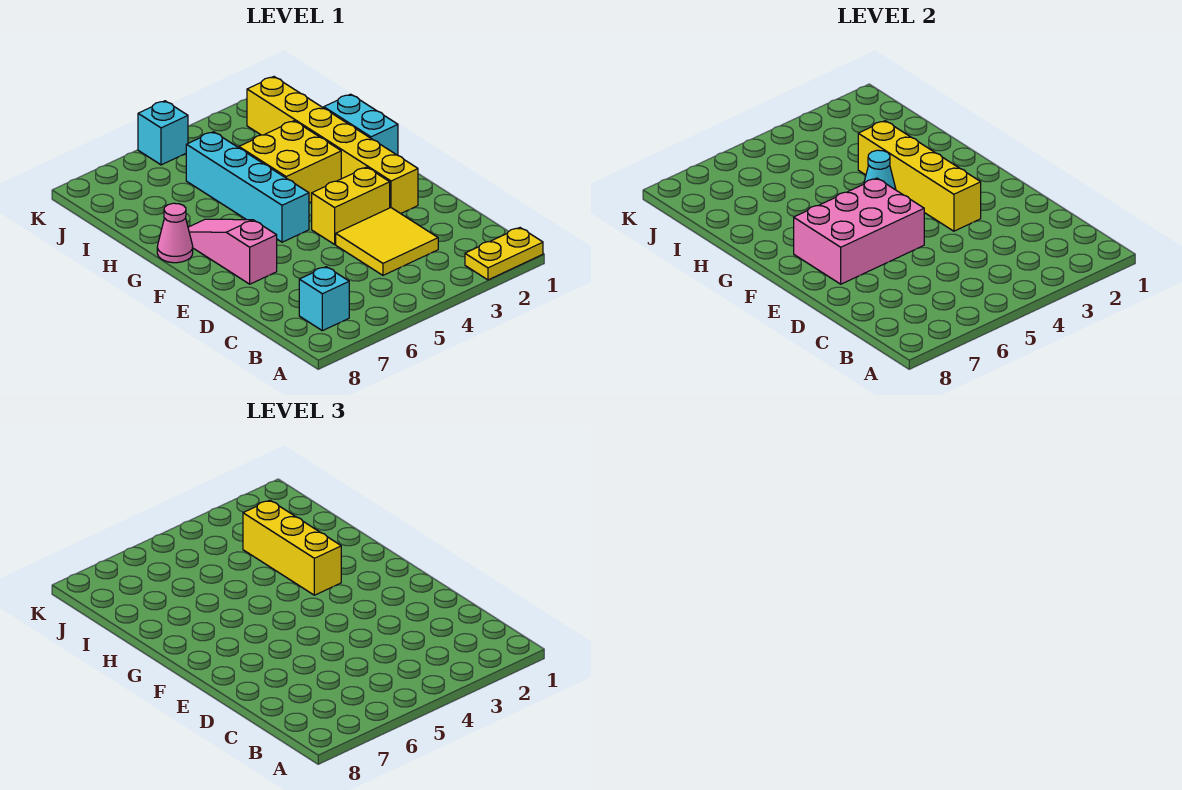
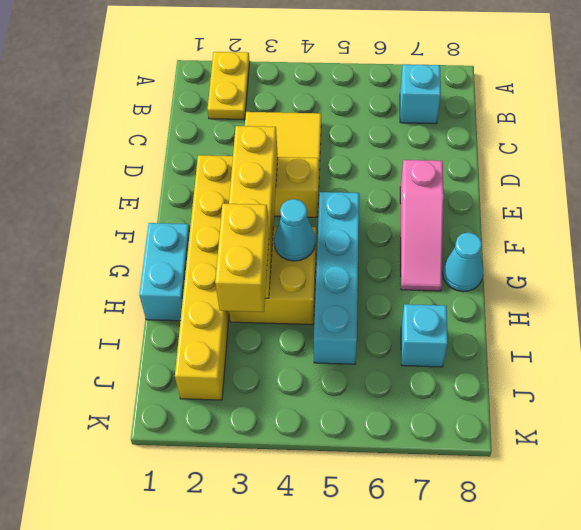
yellow plate A1:A2 level 1 -> yellow plate A2:B2 level 1
pink brick E5:F7 level 2 -> none
yellow brick G3:I3 level 3 -> yellow brick H3:I3 level 3
pink cone G8 level 1 -> cyan cone G8 level 1
cyan brick K5 level 1 -> cyan brick I7 level 1

